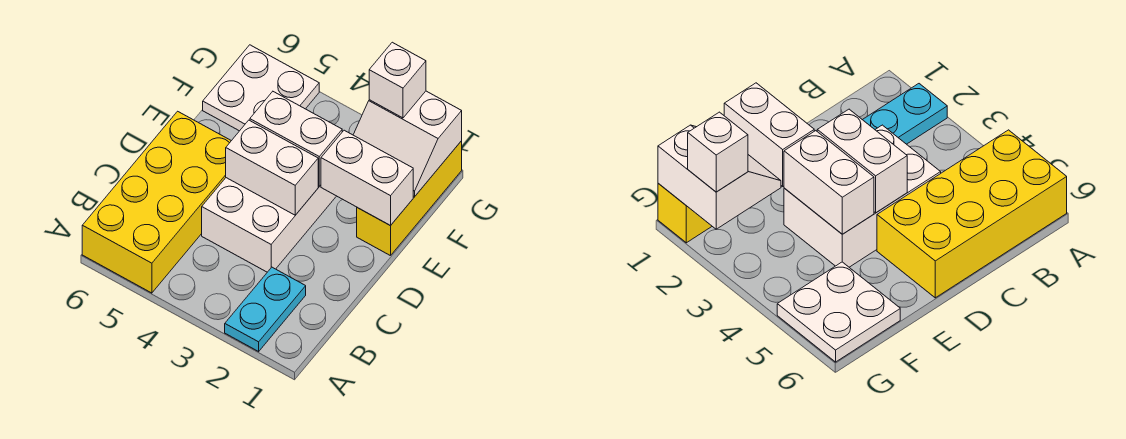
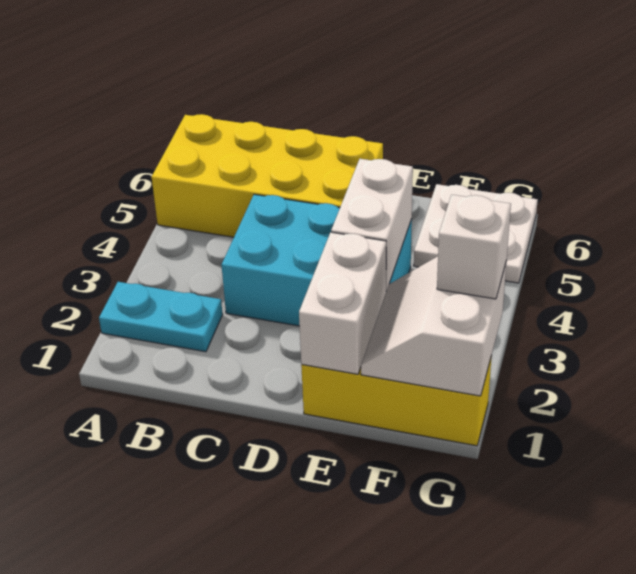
white brick C3:E4 level 1 -> cyan brick C3:E4 level 1
white brick D3:D4 level 2 -> none

